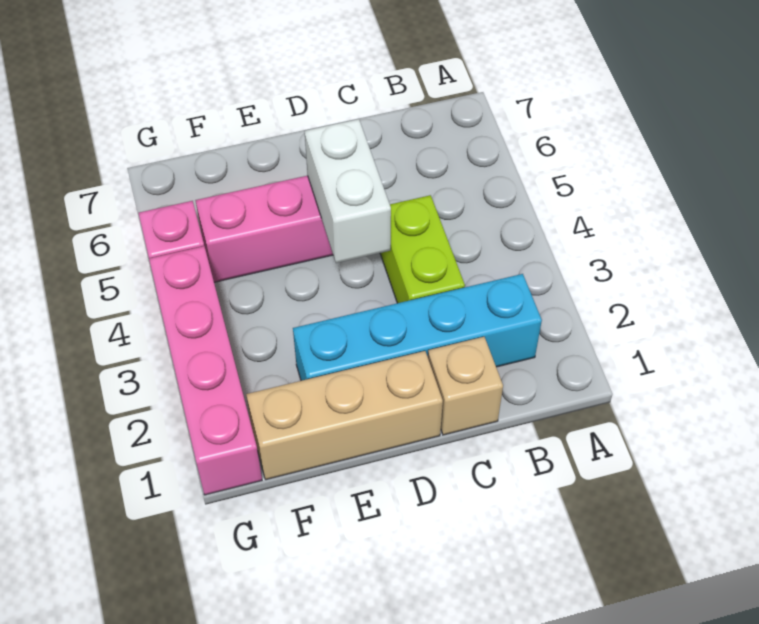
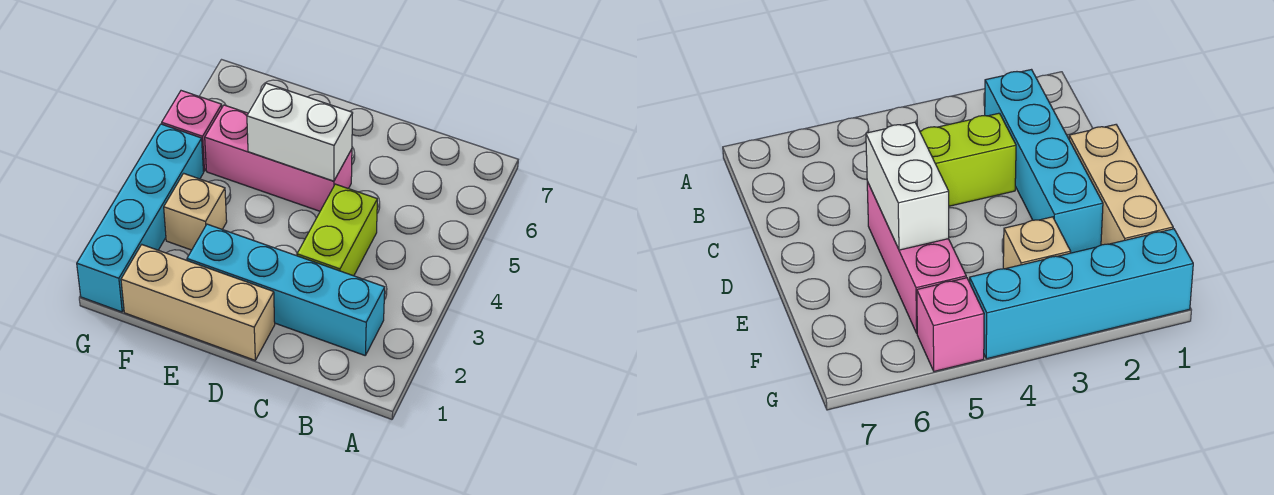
tan brick C1 level 1 -> tan brick F3 level 1
white brick D4:D5 level 2 -> white brick D5:E5 level 2
pink brick G1:G4 level 1 -> cyan brick G1:G4 level 1

